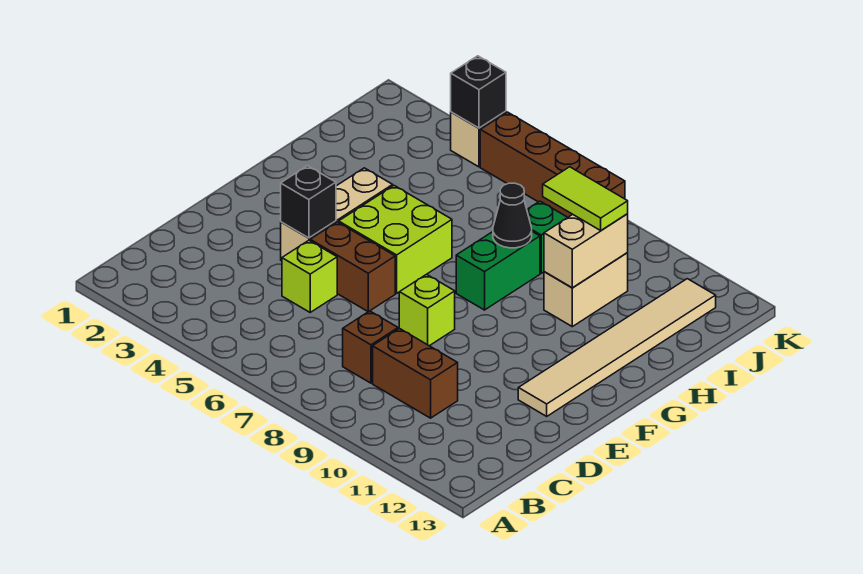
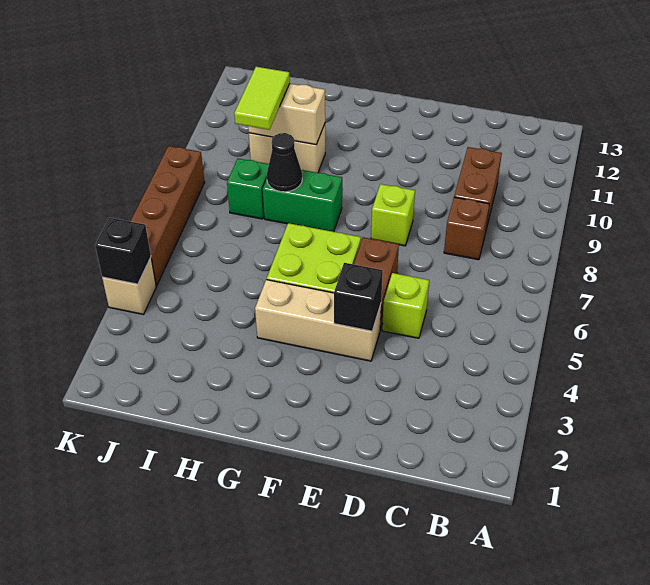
tan tile E12:J12 level 1 -> none

